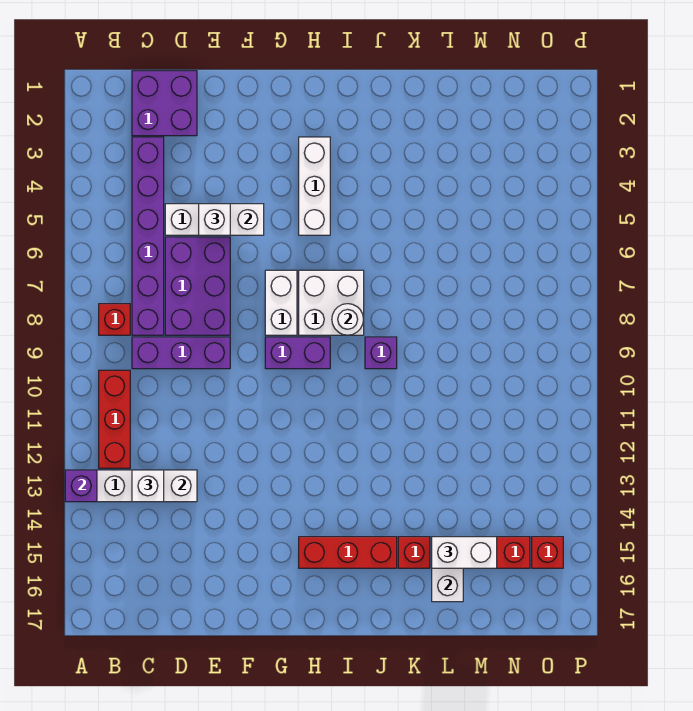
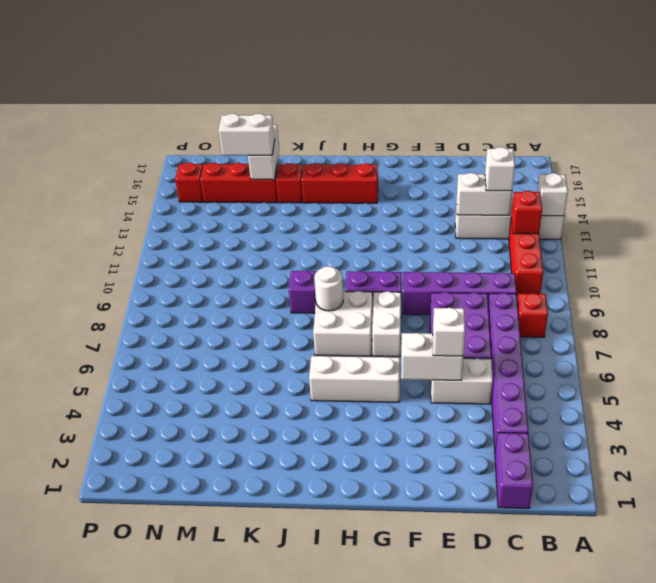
purple brick A13 level 2 -> white brick A13 level 2
none -> red brick B12 level 2
purple brick C1:D2 level 1 -> purple brick C1:C2 level 1
purple brick C9:E9 level 1 -> purple brick C9:F9 level 1
white brick H3:H5 level 1 -> white brick G5:I5 level 1

